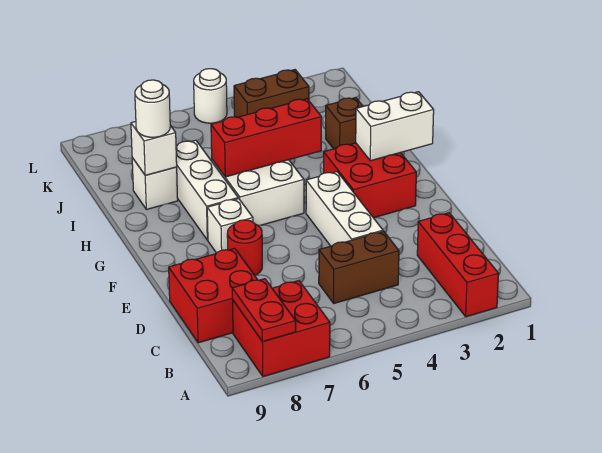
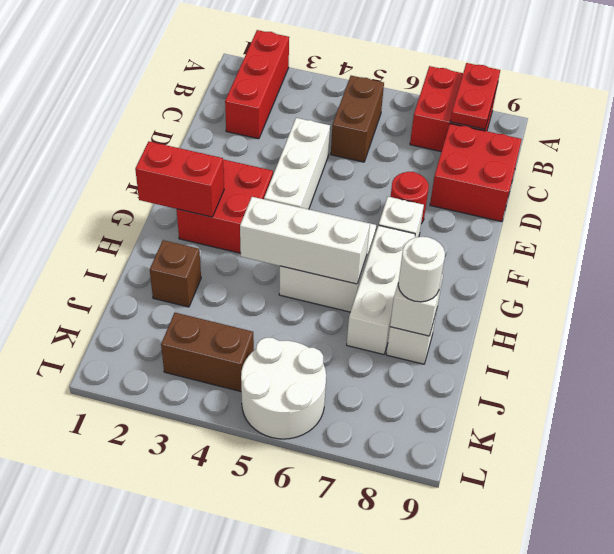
brown brick C4:C5 level 1 -> brown brick B5:C5 level 1
white brick G1:G2 level 2 -> red brick G1:G2 level 2
red brick H4:H6 level 2 -> white brick H4:H6 level 2
white round brick L5 level 1 -> white round brick K5:L6 level 1

